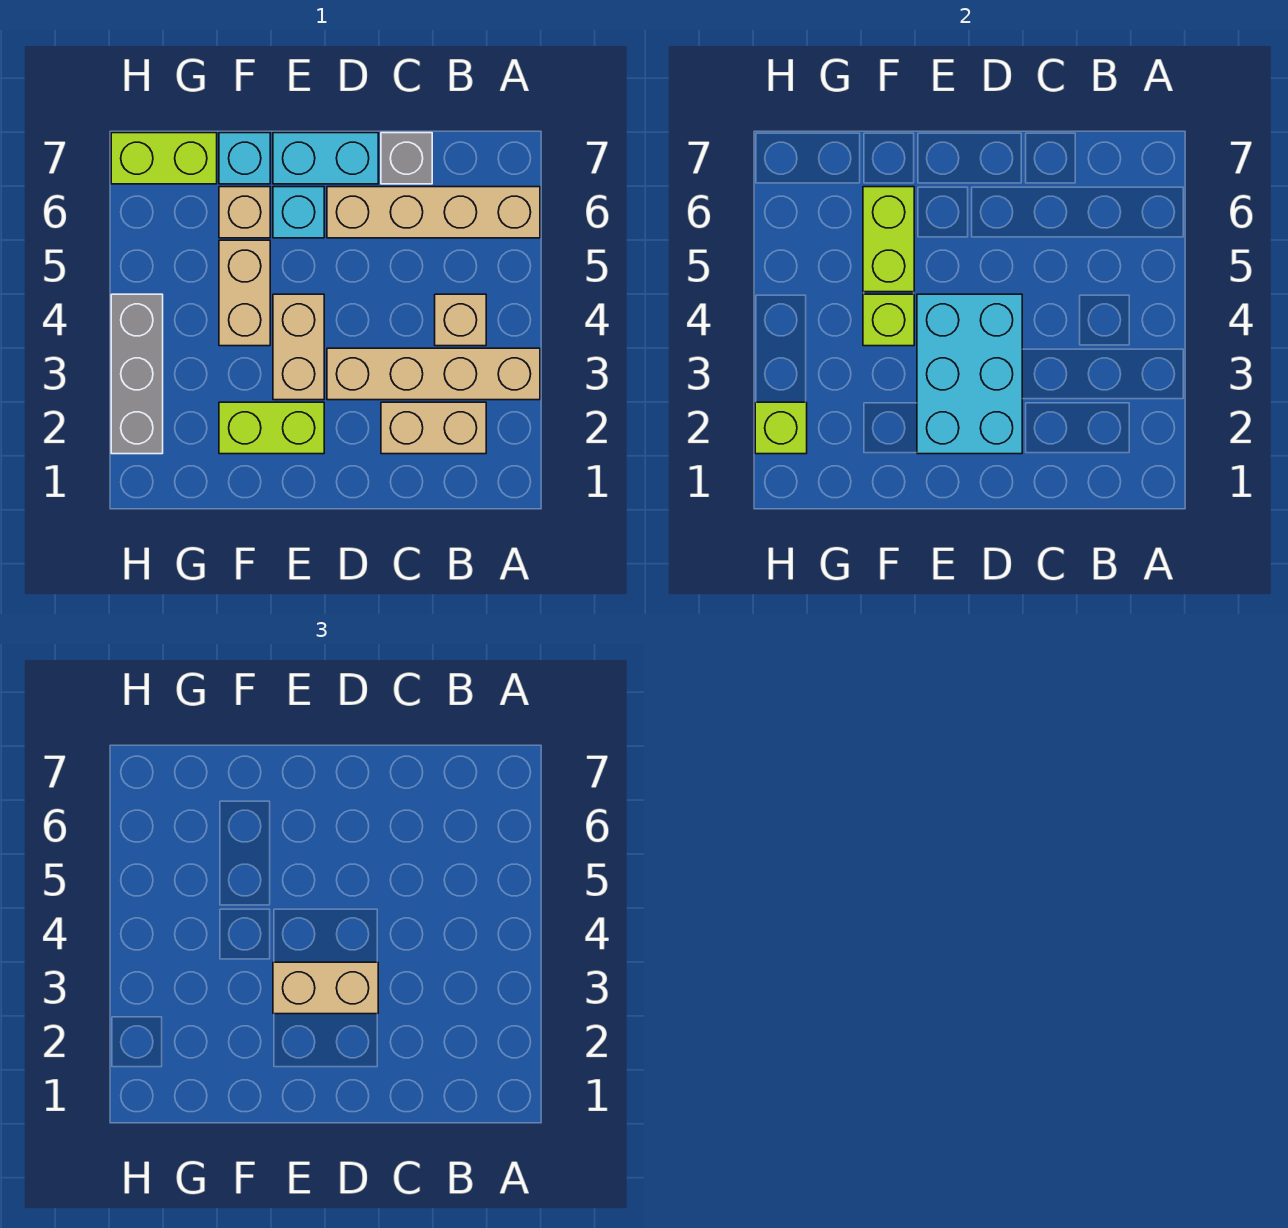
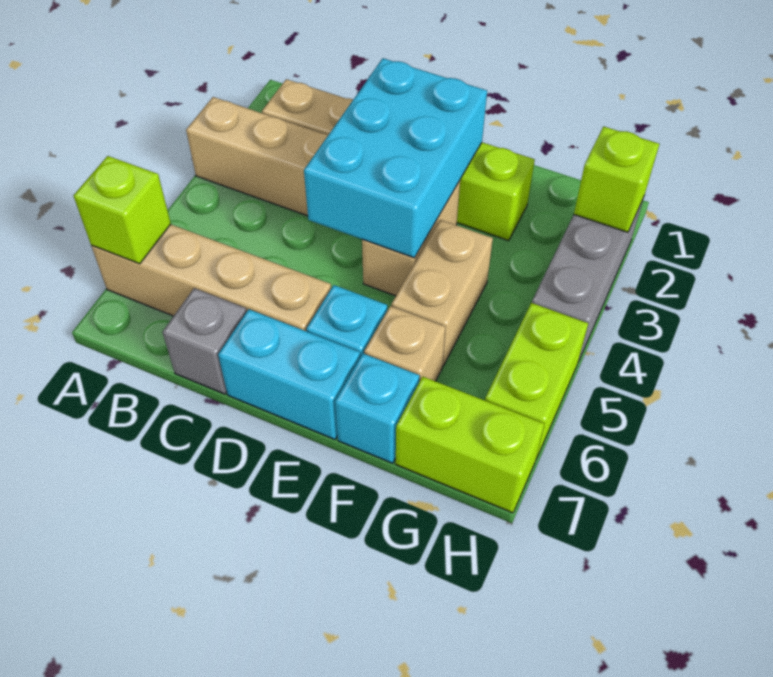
tan brick B4 level 1 -> none
tan brick D3:E3 level 3 -> none
lime brick F4 level 2 -> lime brick A6 level 2
lime brick F5:F6 level 2 -> lime brick H5:H6 level 1

